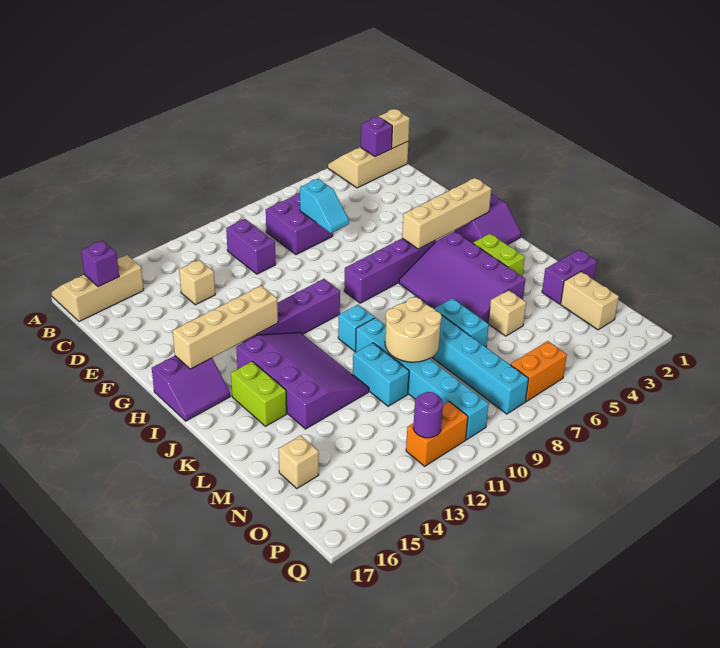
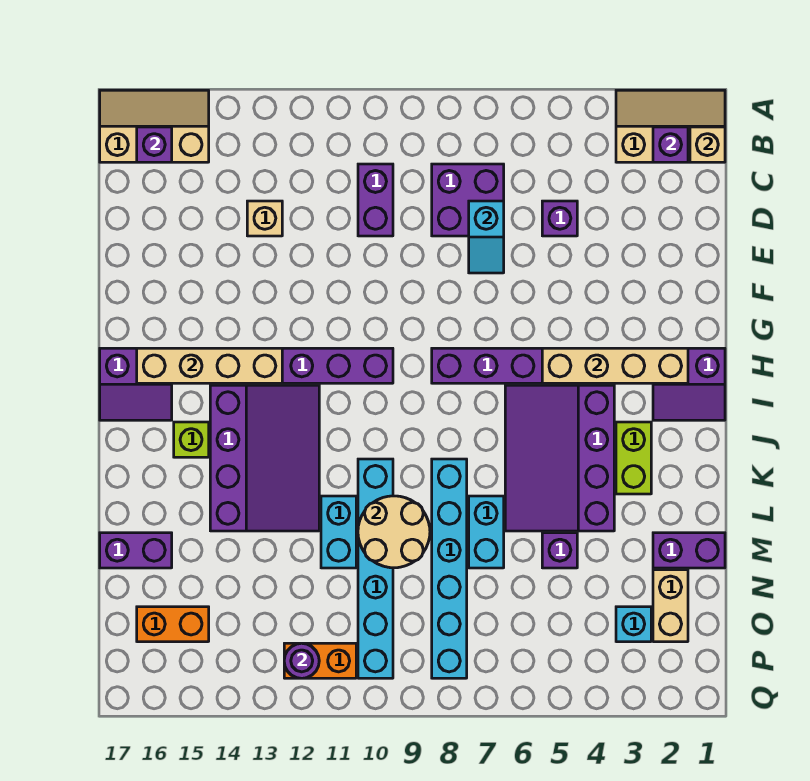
none -> purple brick D5 level 1
cyan brick J10 level 1 -> cyan brick O3 level 1
lime brick J15:K15 level 1 -> lime brick J15 level 1
tan brick M5 level 1 -> purple brick M5 level 1
none -> purple brick M16:M17 level 1
tan brick N16 level 1 -> none
orange brick P6:P7 level 1 -> orange brick O15:O16 level 1

